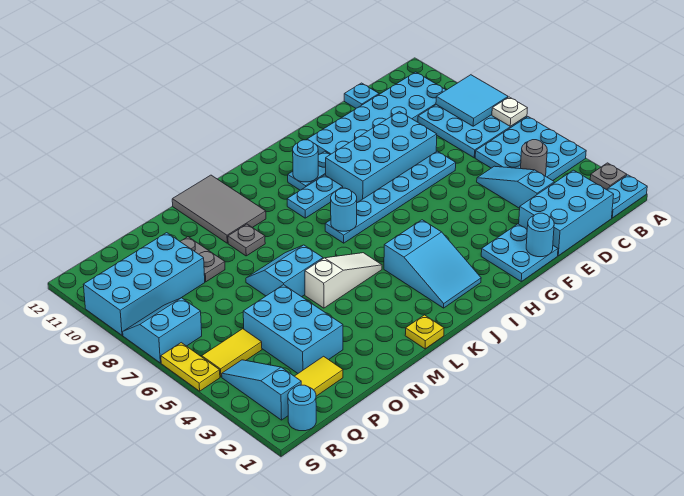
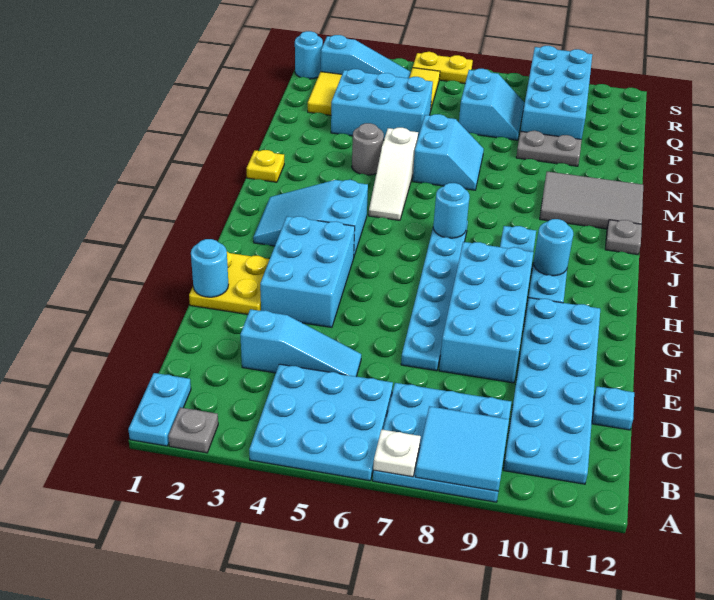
cyan brick C1:E2 level 1 -> cyan brick F3:H4 level 1
grey round brick C4 level 2 -> grey round brick M4 level 1
cyan plate F1:G2 level 1 -> yellow plate F1:G2 level 1
grey plate M9 level 1 -> grey plate K12 level 1
cyan slope R7:S8 level 1 top 7 -> cyan slope P7:Q8 level 1 top 7

